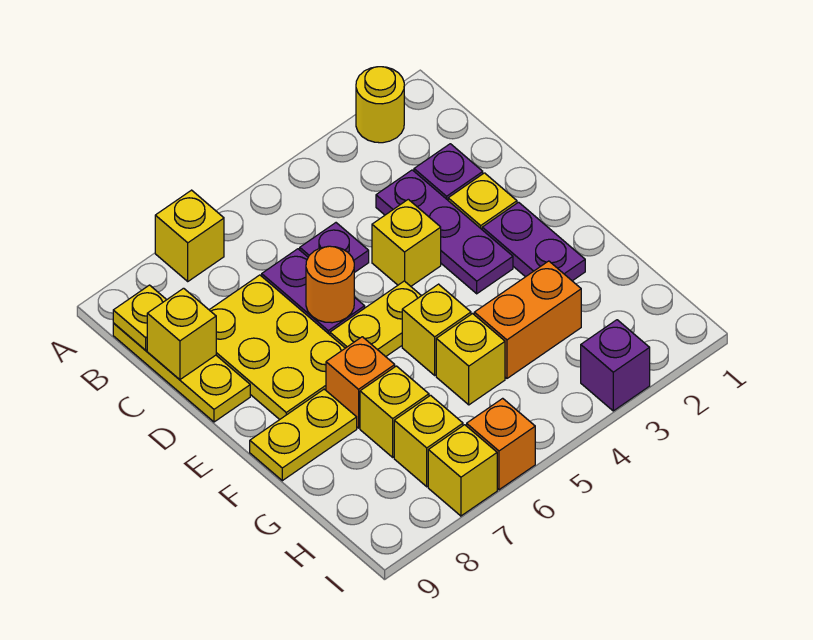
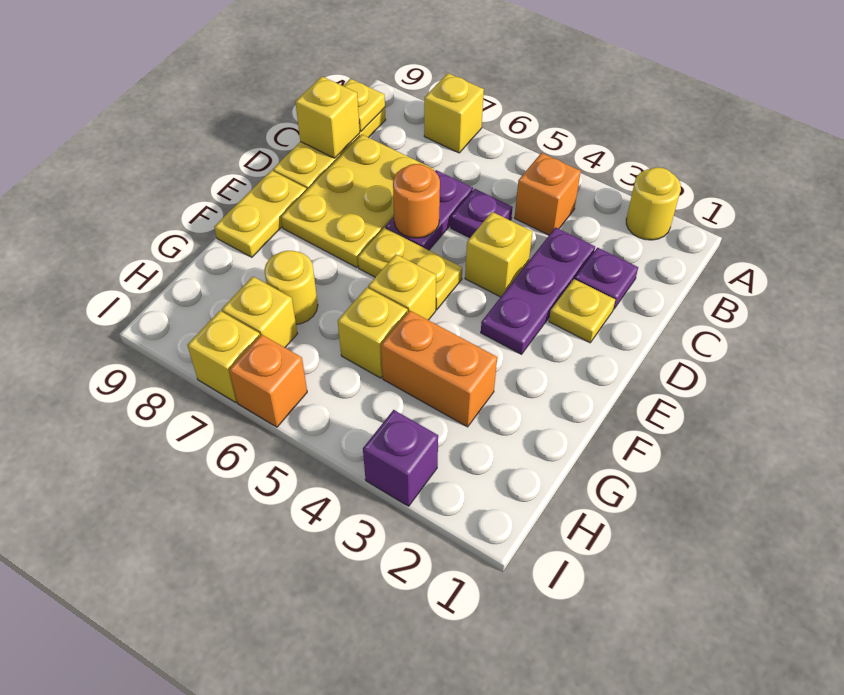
purple plate E2:F2 level 1 -> none
orange brick F7 level 1 -> orange brick B4 level 1
yellow plate F8:F9 level 1 -> yellow plate E9:F9 level 1
yellow brick G7 level 1 -> yellow round brick G7 level 1

